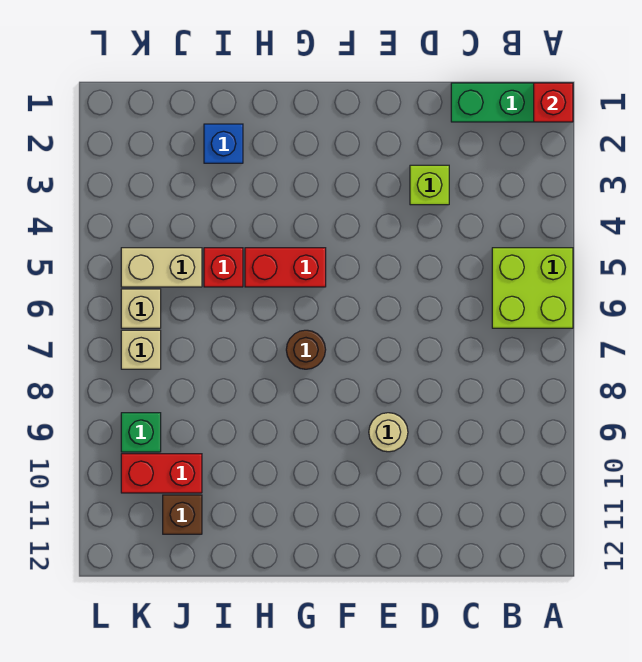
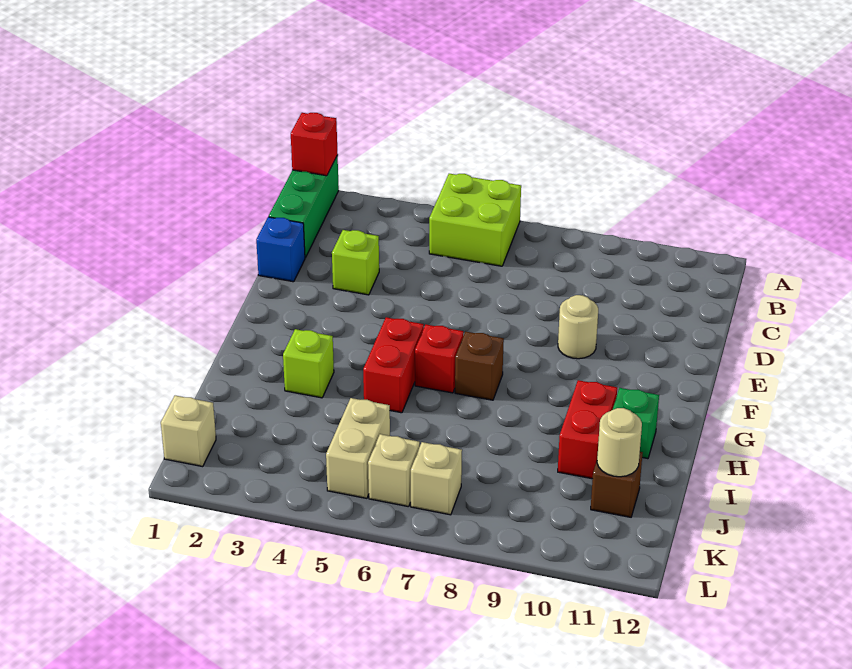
brown round brick G7 level 1 -> brown brick G7 level 1
none -> lime brick H3 level 1
blue brick I2 level 1 -> blue brick D1 level 1
red brick I5 level 1 -> red brick G6 level 1
red brick J10:K10 level 1 -> red brick H10:I10 level 1
none -> tan round brick J11 level 2
none -> tan brick K1 level 1
green brick K9 level 1 -> green brick H11 level 1

